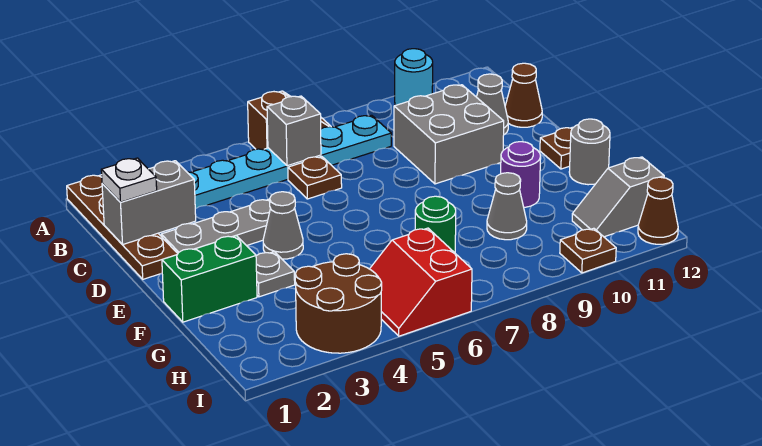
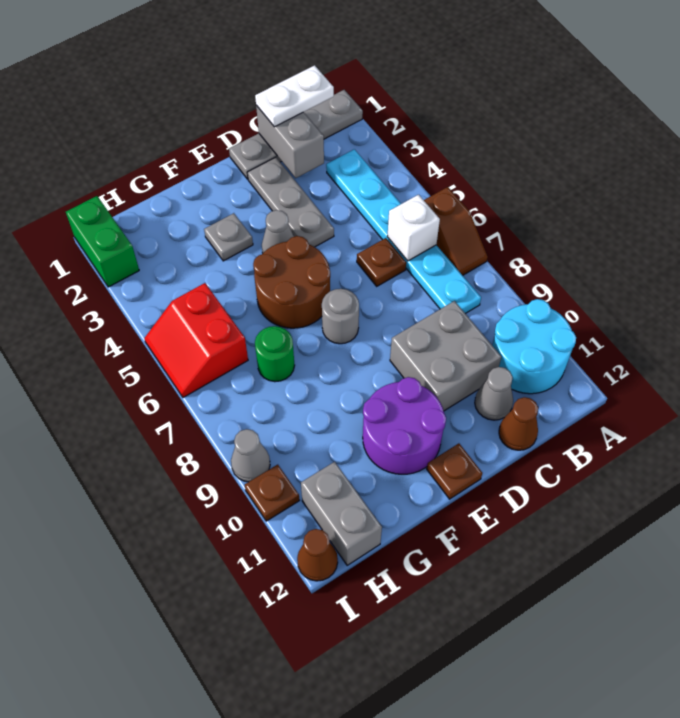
brown plate A1:D1 level 1 -> grey plate A1:D1 level 1
cyan round brick A10 level 1 -> cyan round brick A10:B11 level 1
grey brick B6 level 2 -> white brick B6 level 2
white plate C1 level 3 -> white plate B1:C1 level 3
green brick F1:F2 level 1 -> green brick I1:I2 level 1
purple round brick F10 level 1 -> purple round brick E10:F11 level 1
grey round brick F12 level 1 -> grey round brick E7 level 1
grey cone G9 level 1 -> grey cone I9 level 1
brown round brick H3:I4 level 1 -> brown round brick E5:F6 level 1
red slope H5:I6 level 1 top 6 -> red slope H5:I6 level 1 top H
grey slope H11:H12 level 1 top 12 -> grey brick H11:H12 level 1

